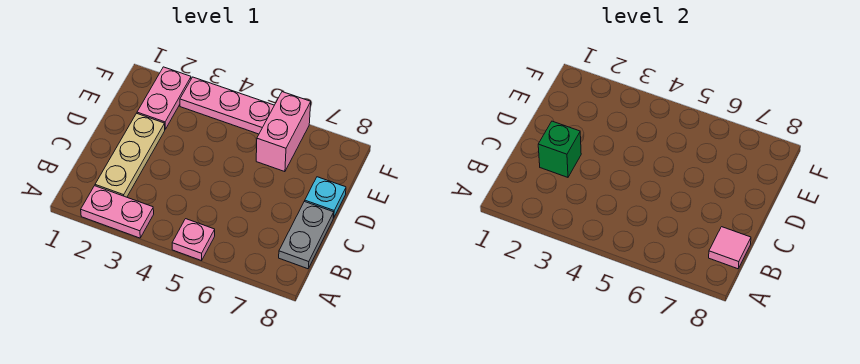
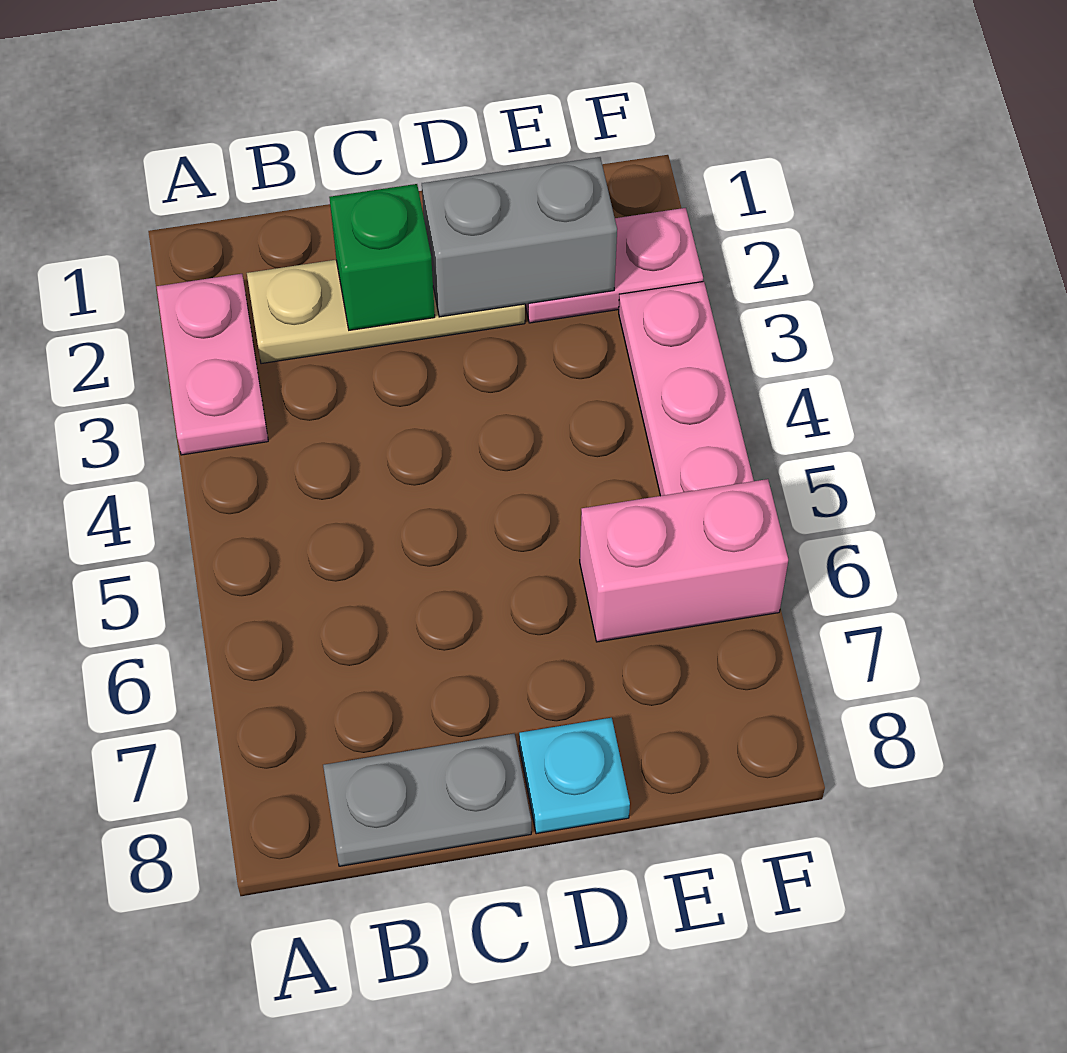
pink plate A5 level 1 -> none
pink tile B8 level 2 -> none
none -> grey brick D2:E2 level 2

